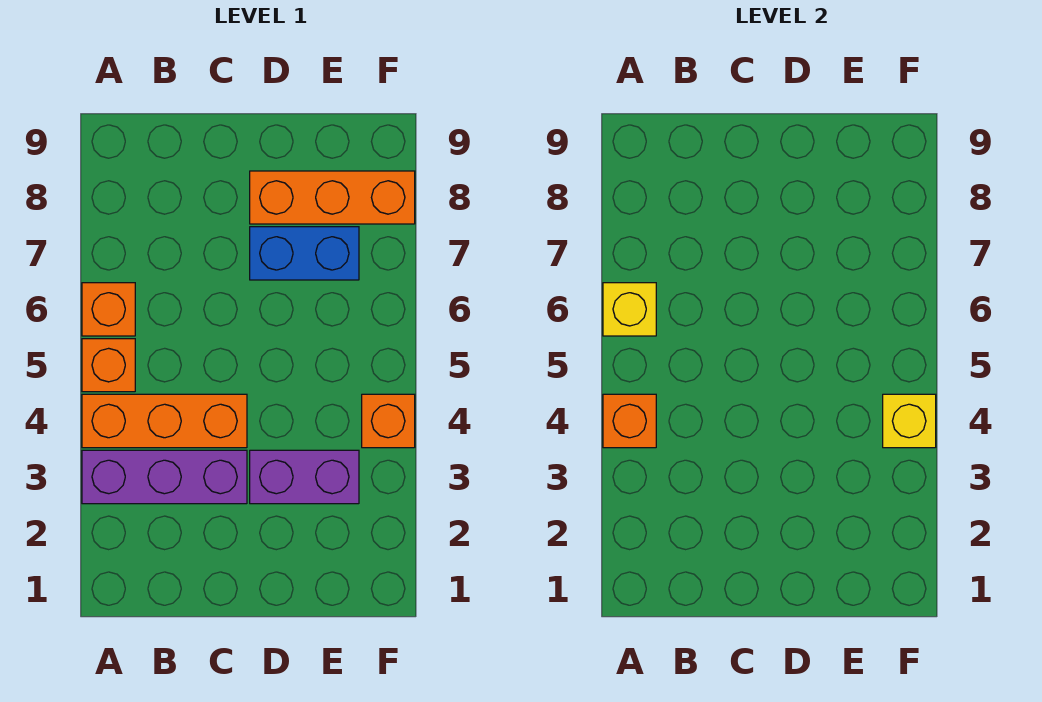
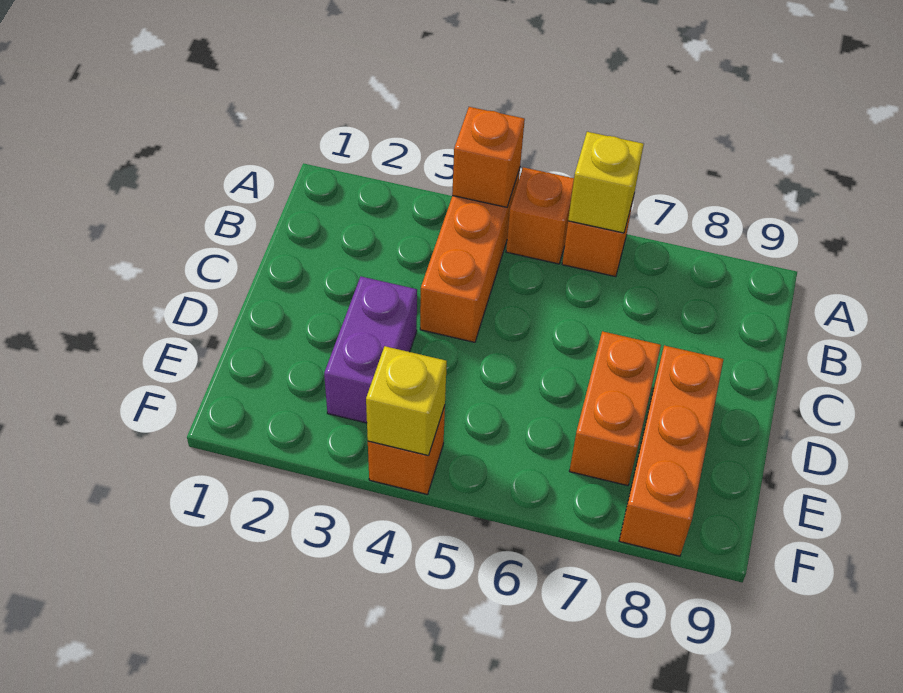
purple brick A3:C3 level 1 -> none
blue brick D7:E7 level 1 -> orange brick D7:E7 level 1

